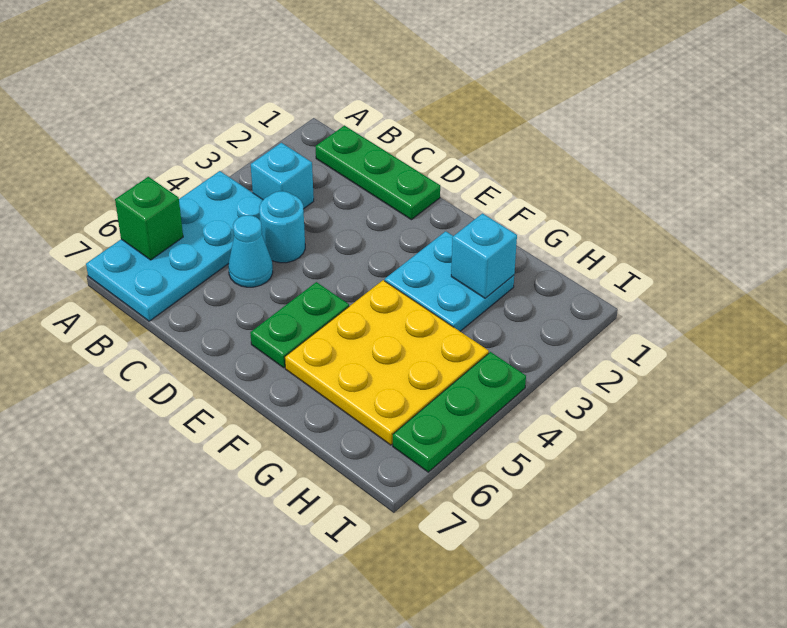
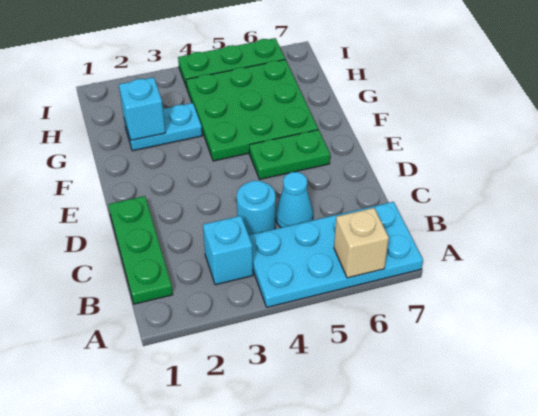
green brick A6 level 2 -> tan brick A6 level 2
cyan plate F2:G3 level 1 -> cyan plate G2:G3 level 1
yellow plate F4:H6 level 1 -> green plate F4:H6 level 1

